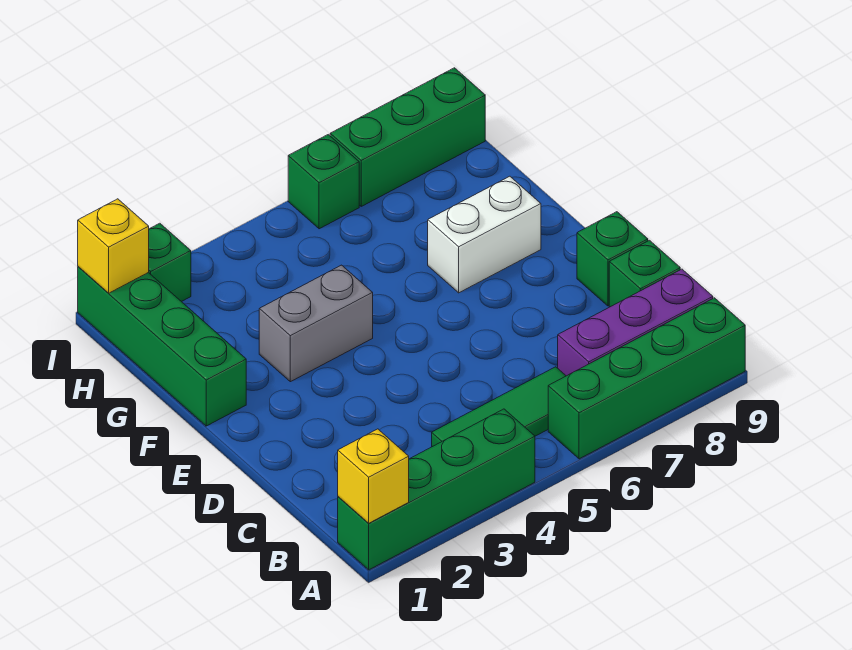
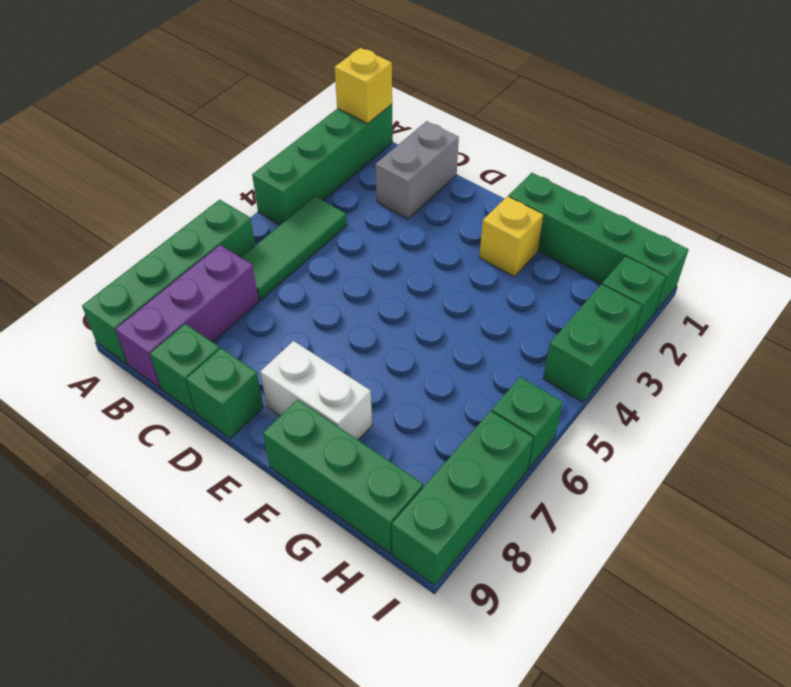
grey brick F3:F4 level 1 -> grey brick C1:C2 level 1
white brick F7:F8 level 1 -> white brick E8:F8 level 1
none -> green brick F9:H9 level 1
yellow brick I1 level 2 -> yellow brick F2 level 1
none -> green brick I3:I4 level 1

